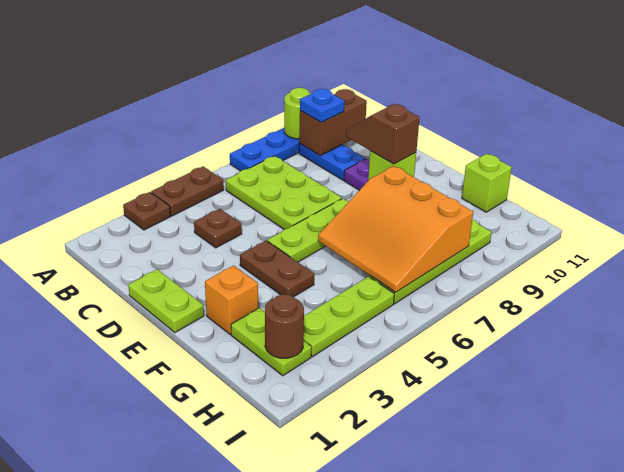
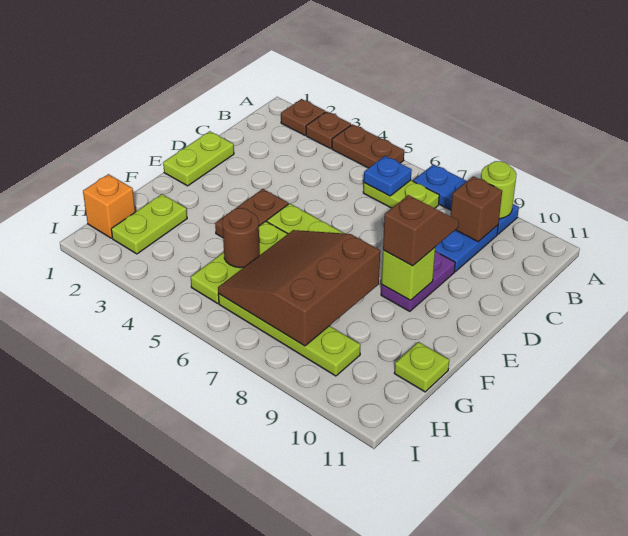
lime plate B6:D7 level 1 -> lime plate B6:B7 level 1
brown brick B9:B10 level 2 -> brown brick B9 level 2
blue plate B9 level 3 -> blue plate B6 level 2
brown plate C4 level 1 -> brown plate A2 level 1
orange brick F2 level 1 -> orange brick H1 level 1
orange slope F6:H8 level 2 top 8 -> brown slope F6:H8 level 2 top 8
lime brick G11 level 1 -> lime plate G11 level 1
brown round brick H2 level 2 -> brown round brick G5 level 2
lime plate H3:H5 level 1 -> lime plate F5:H5 level 1

